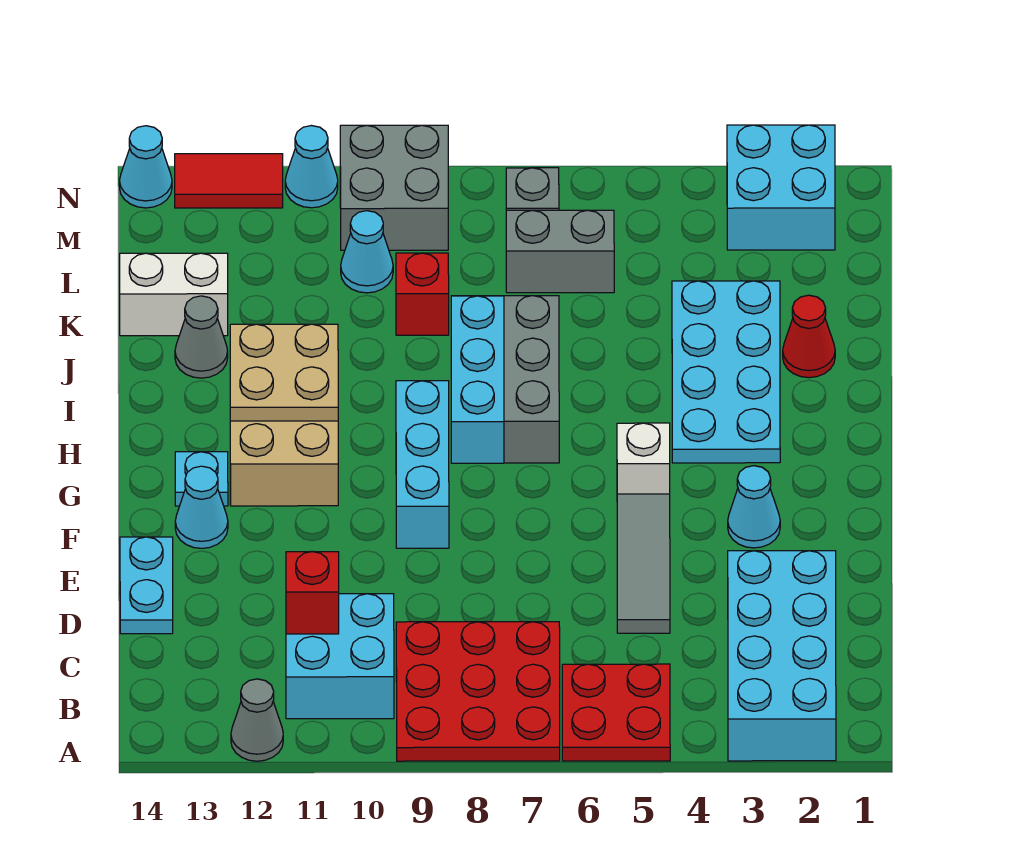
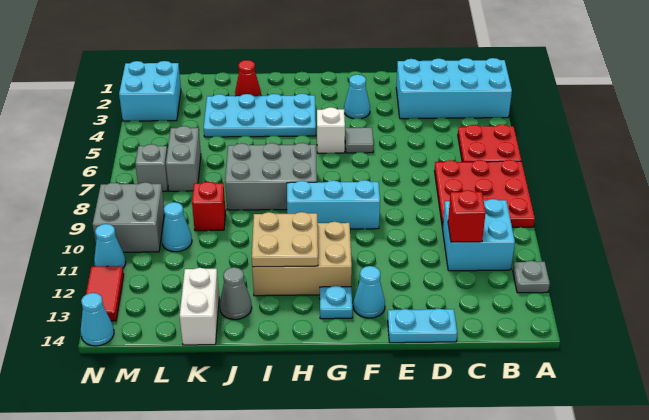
grey cone A12 level 1 -> grey plate A12 level 1
grey tile D5:F5 level 1 -> grey tile F5 level 1
cyan brick G8:I8 level 2 -> none

